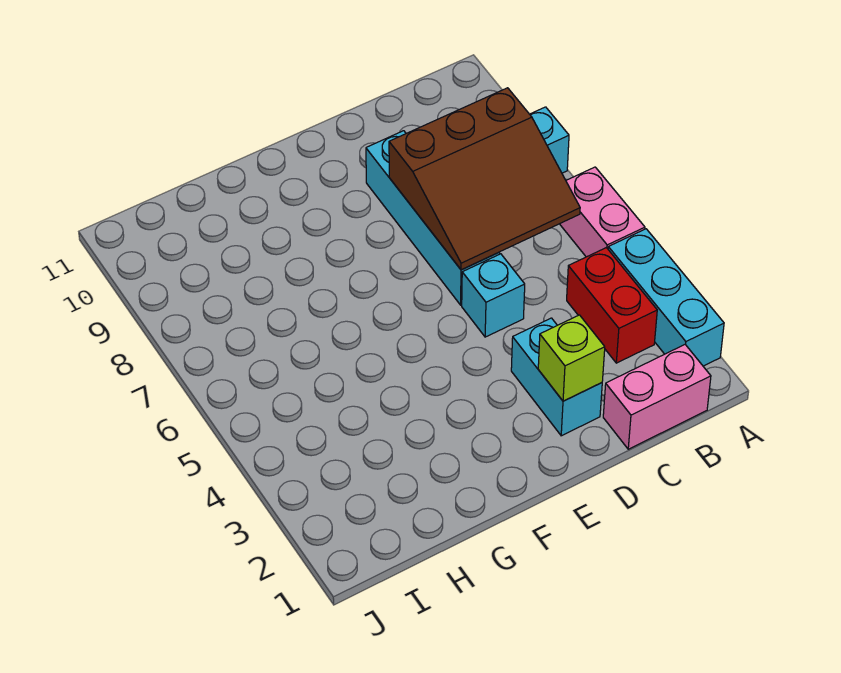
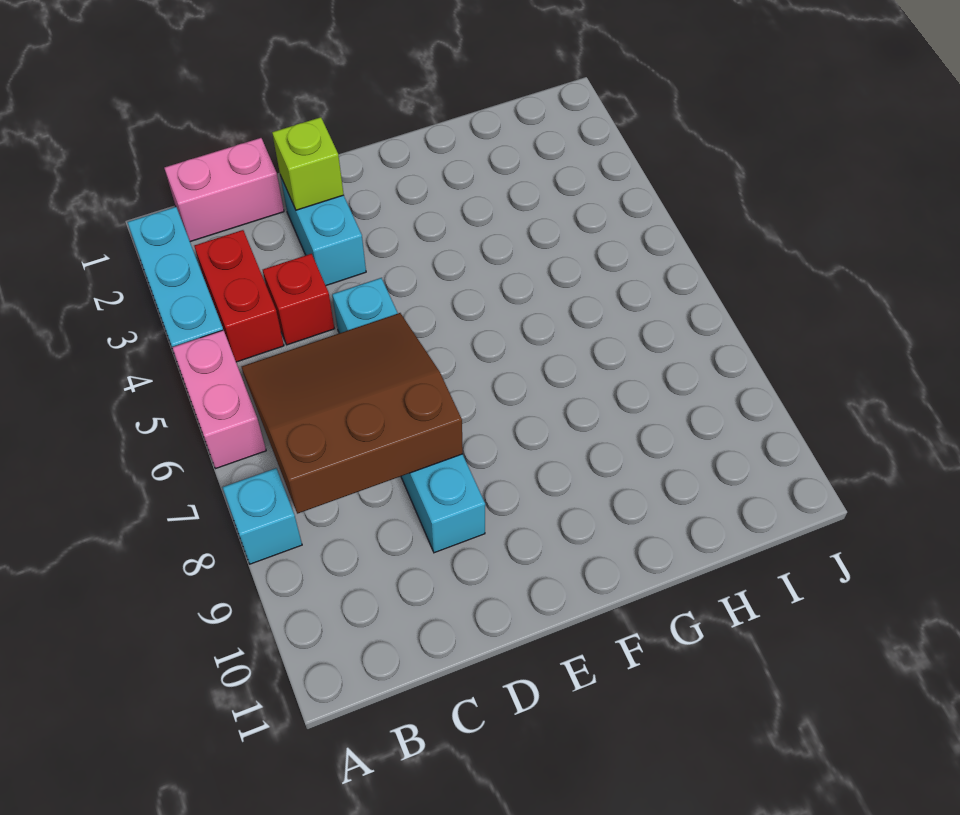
none -> red brick C4 level 1

